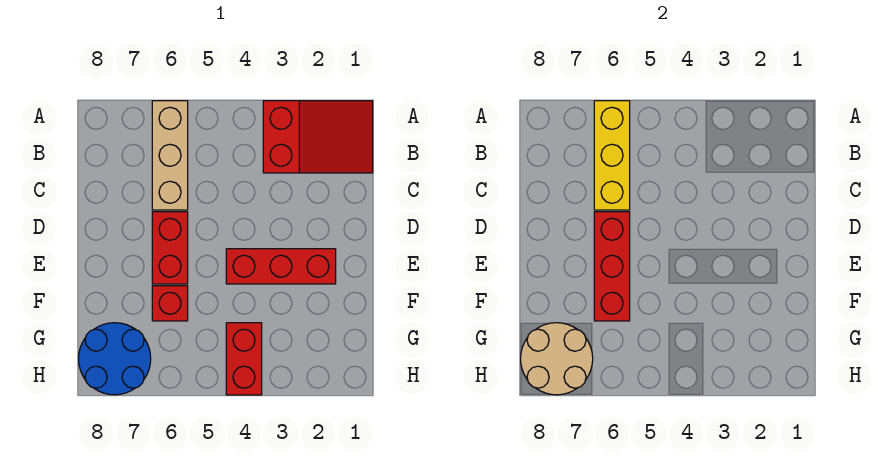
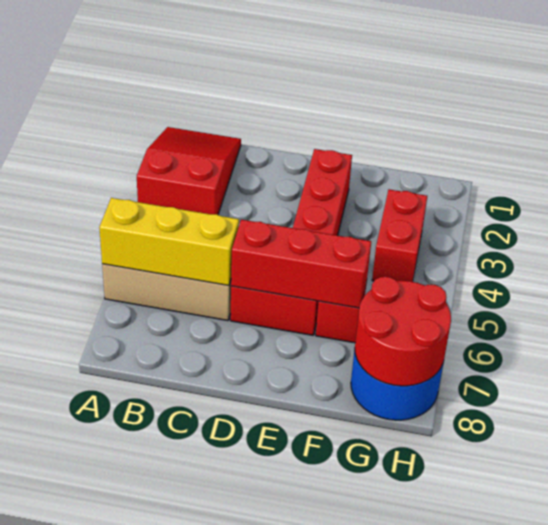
red brick G4:H4 level 1 -> red brick G3:G4 level 1
tan round brick G7:H8 level 2 -> red round brick G7:H8 level 2

